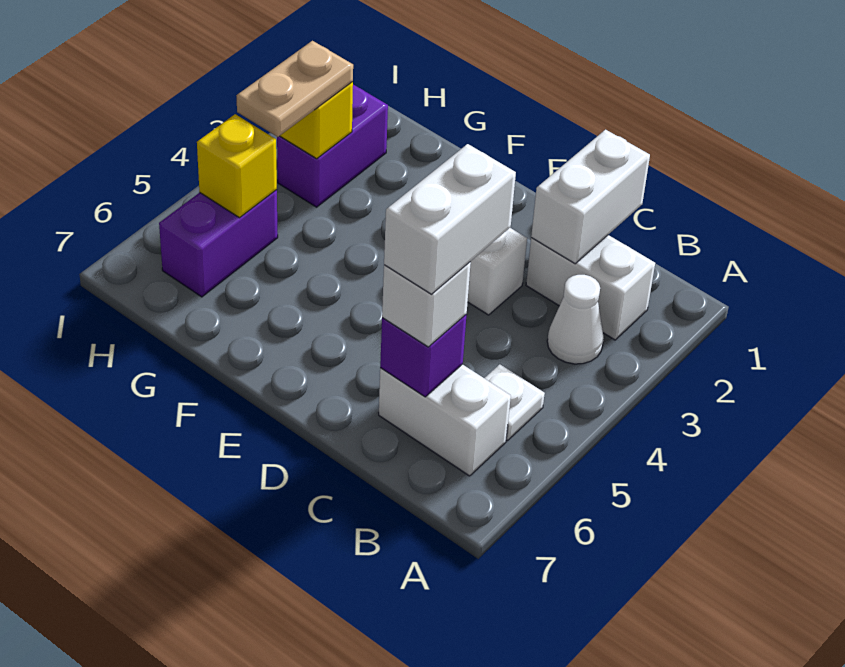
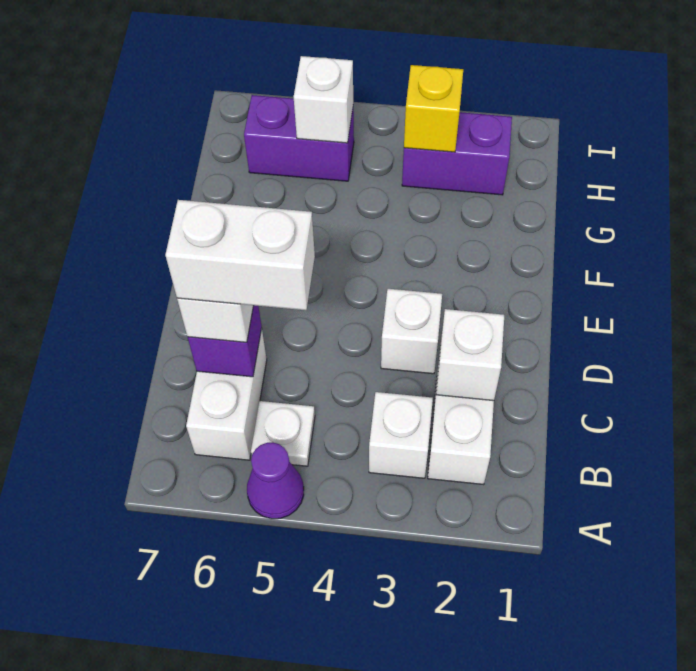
none -> purple cone A5 level 1
white cone B3 level 1 -> white brick B3 level 1
white brick C1:C2 level 2 -> white brick C2 level 2
tan plate H3:H4 level 3 -> none
yellow brick H5 level 2 -> white brick H5 level 2

